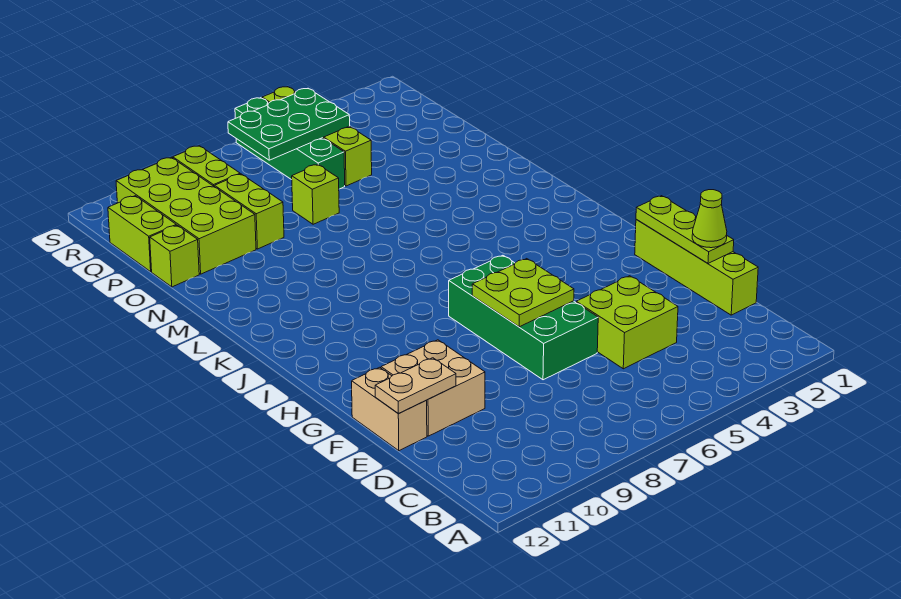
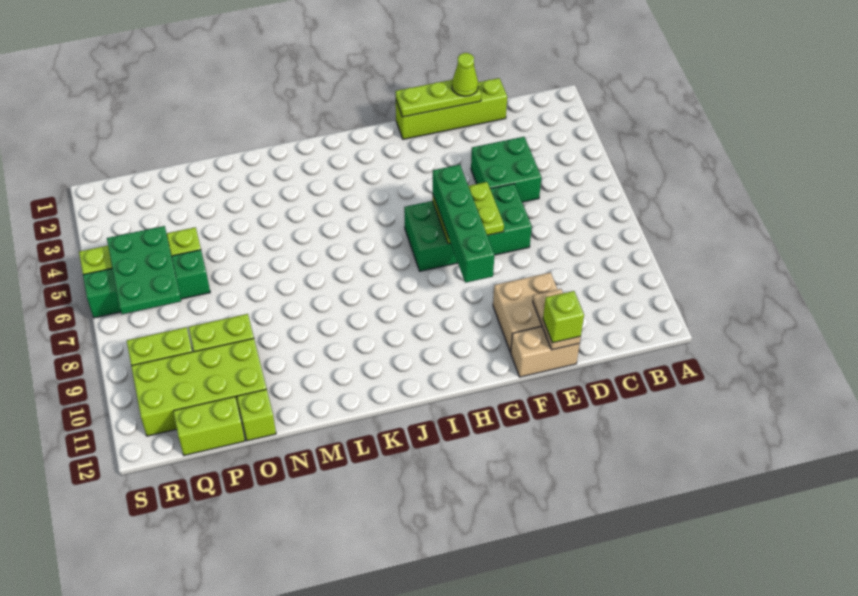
lime brick D4:E5 level 1 -> green brick D4:E5 level 1
none -> green brick G6:G9 level 3
lime brick O7 level 1 -> lime brick E12 level 3

